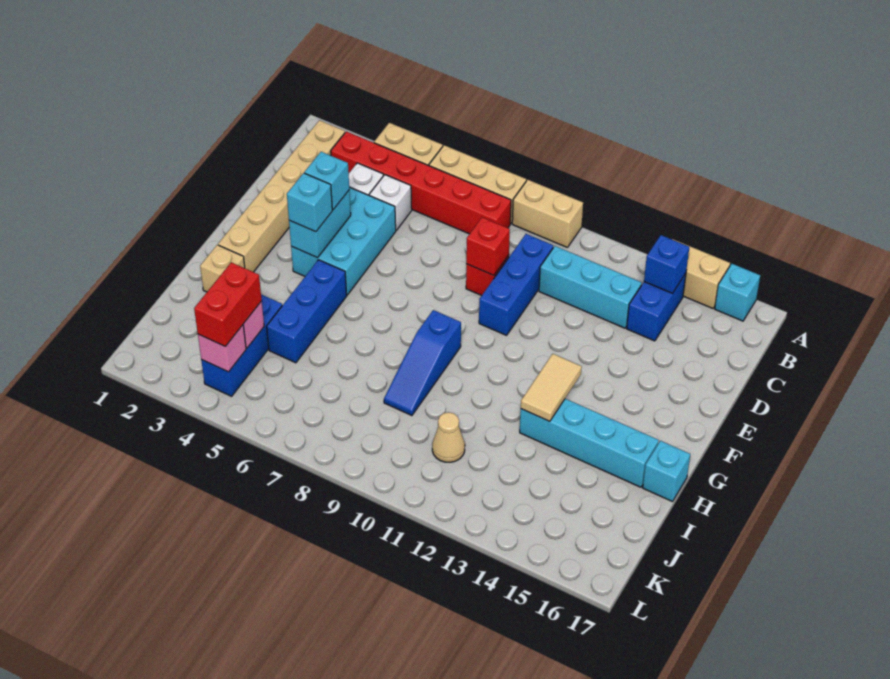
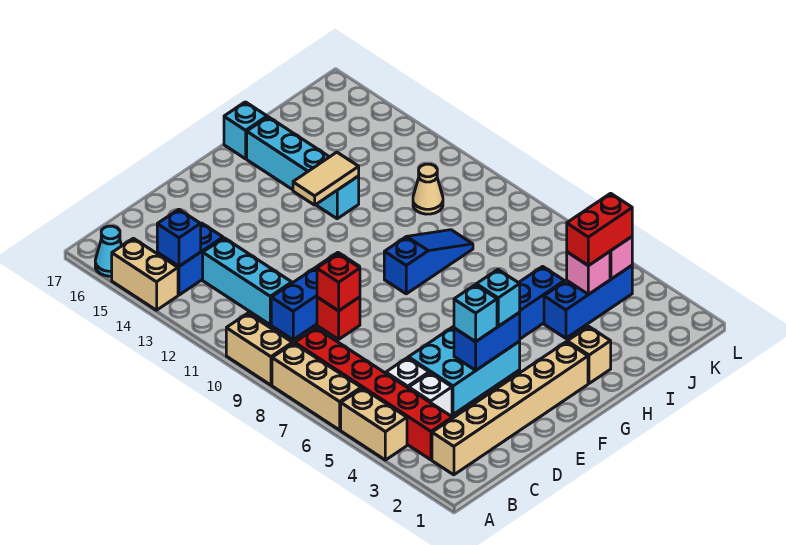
cyan brick A16 level 1 -> cyan cone A16 level 1
cyan brick E4:F4 level 2 -> blue brick E4:F4 level 2

